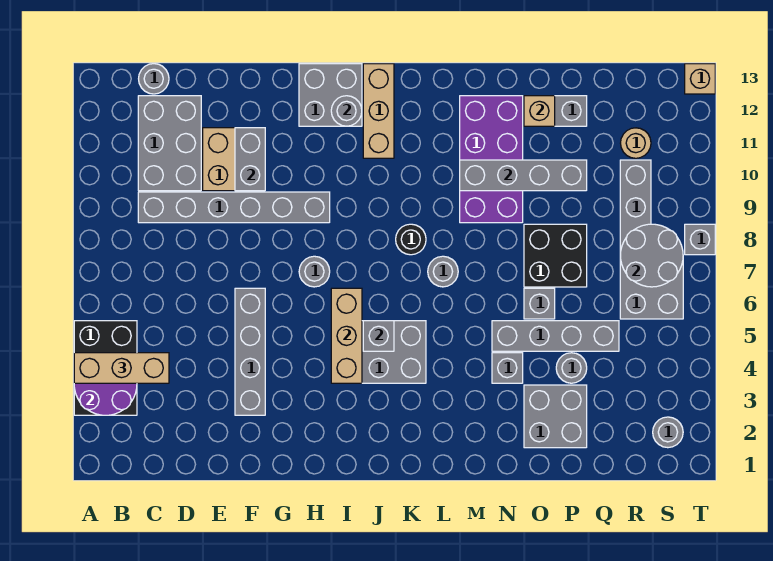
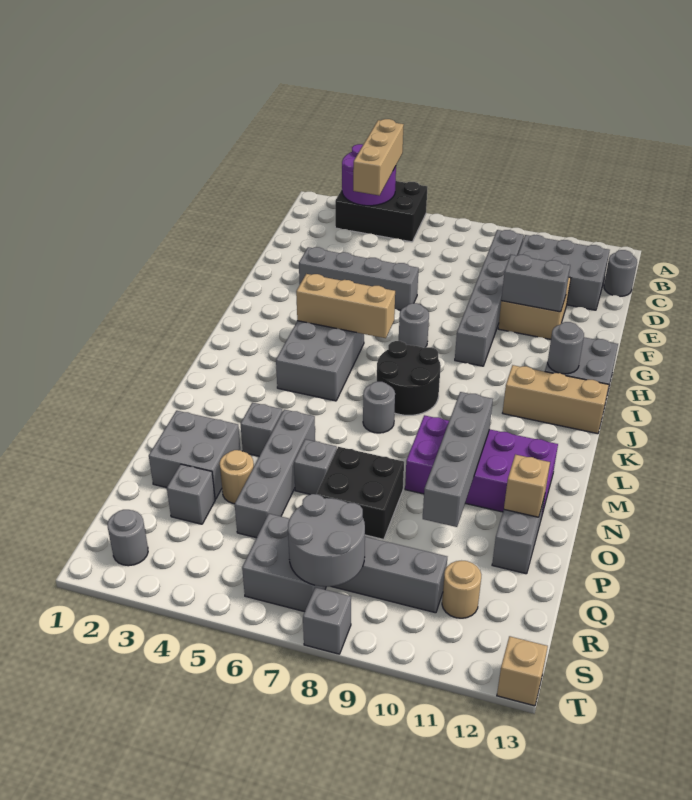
grey brick J5 level 2 -> grey brick Q3 level 1
black round brick K8 level 1 -> black round brick J7:K8 level 1
grey round brick P4 level 1 -> tan round brick P4 level 1

